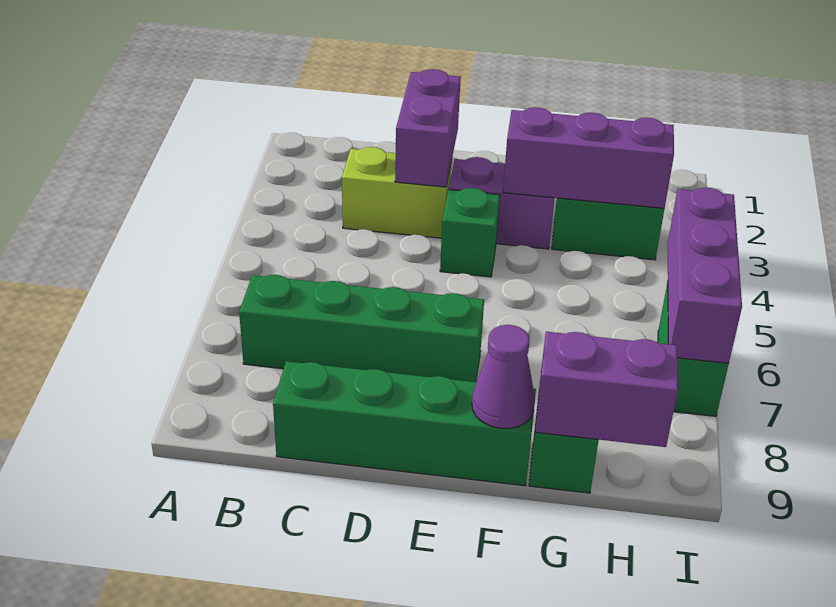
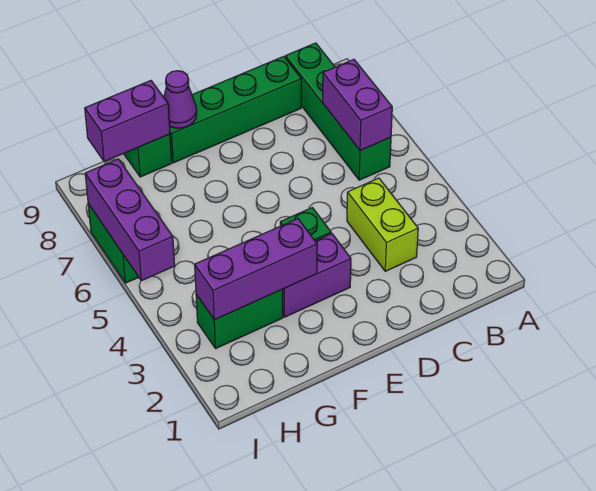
green brick B7:E7 level 1 -> green brick B6:B9 level 1
lime brick C3:D3 level 1 -> lime brick C3:C4 level 1
purple brick D2:D3 level 2 -> purple brick B6:B7 level 2

